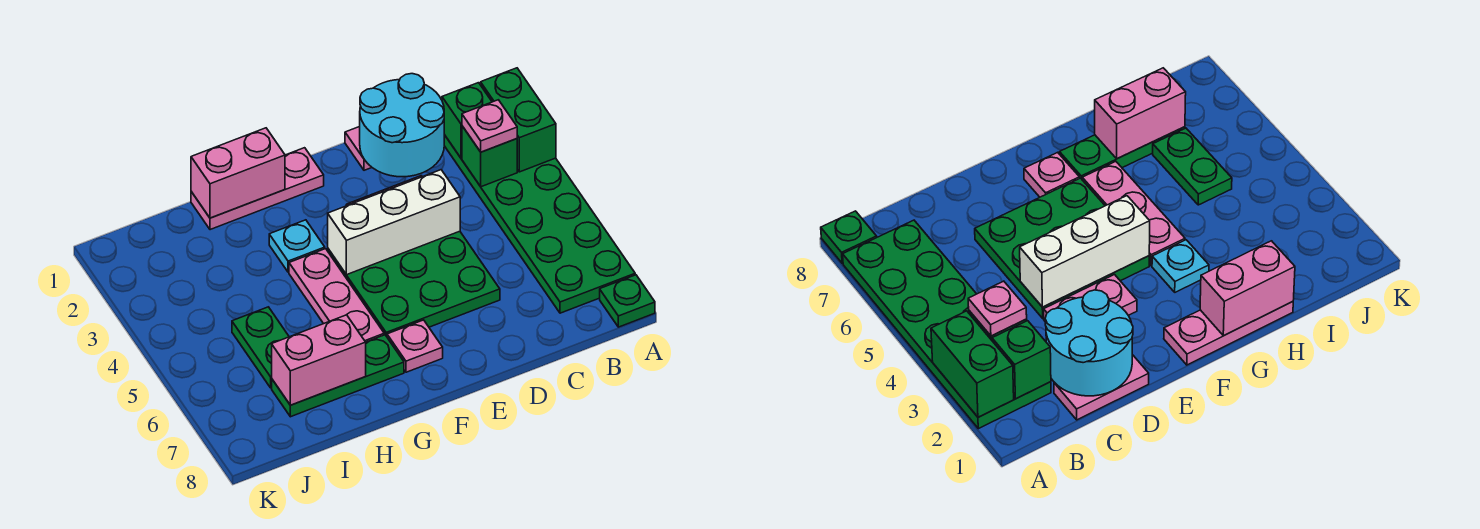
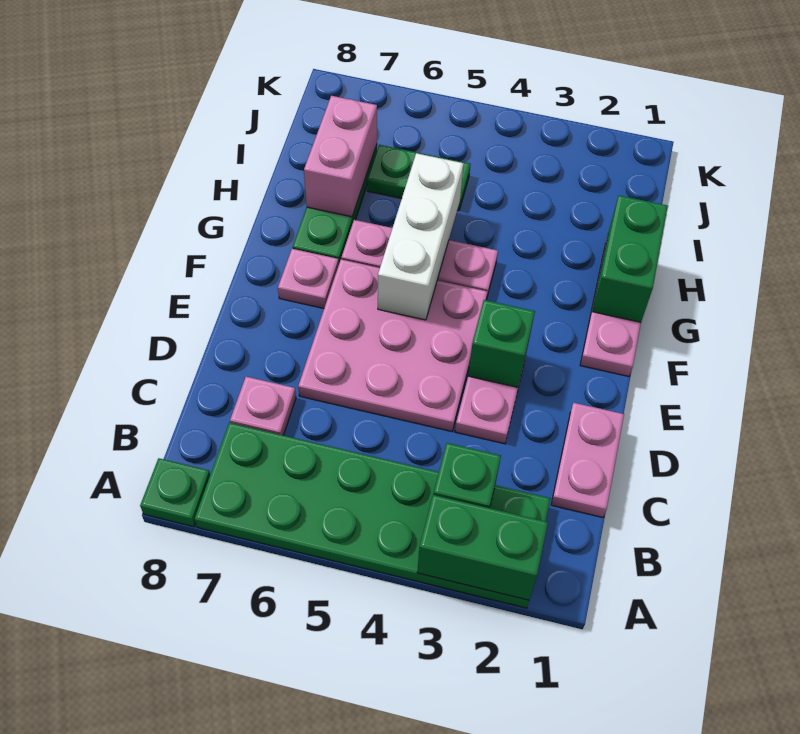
green brick B2 level 2 -> green brick E3 level 2
pink plate B3 level 3 -> pink plate C7 level 1
cyan round brick C1:D2 level 2 -> none
green plate D4:F6 level 1 -> pink plate D4:F6 level 1
white brick D4:F4 level 2 -> white brick F5:H5 level 2
pink brick G1:H1 level 2 -> green brick G1:H1 level 2
cyan plate G3 level 1 -> none

